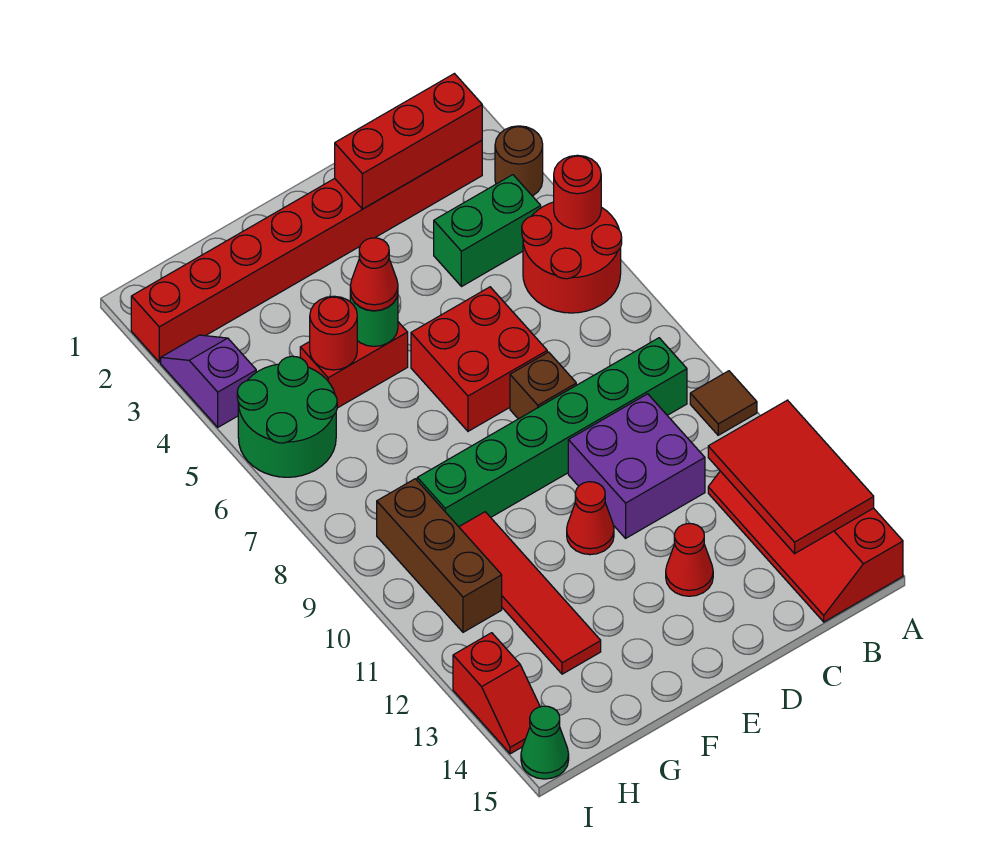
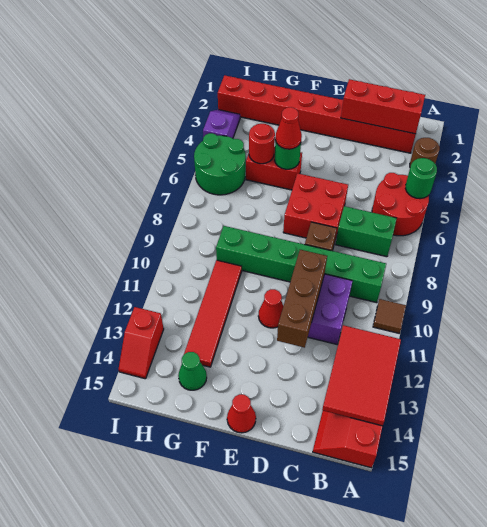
red round brick A5 level 2 -> green round brick A5 level 2
green brick B4:C4 level 1 -> green brick B7:C7 level 1
red cone D13 level 1 -> red cone E15 level 1
brown brick H9:H11 level 1 -> brown brick D10:D12 level 2
green cone I15 level 1 -> green cone G14 level 1

